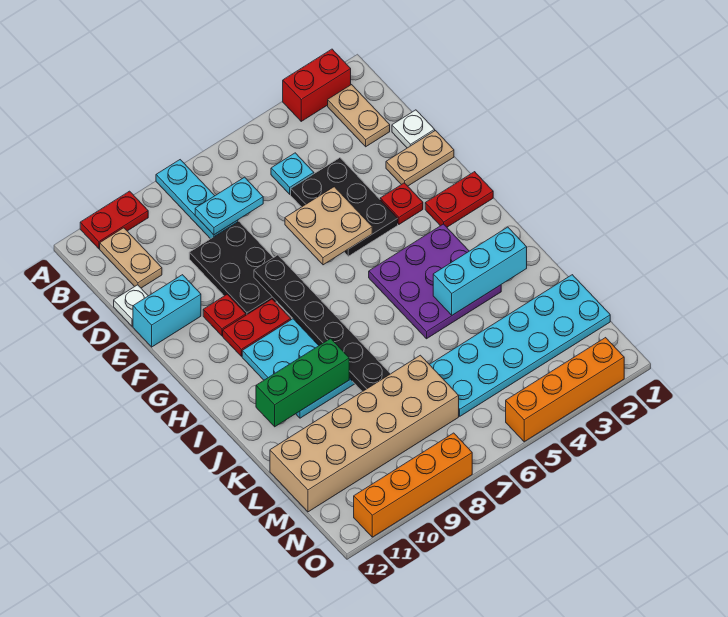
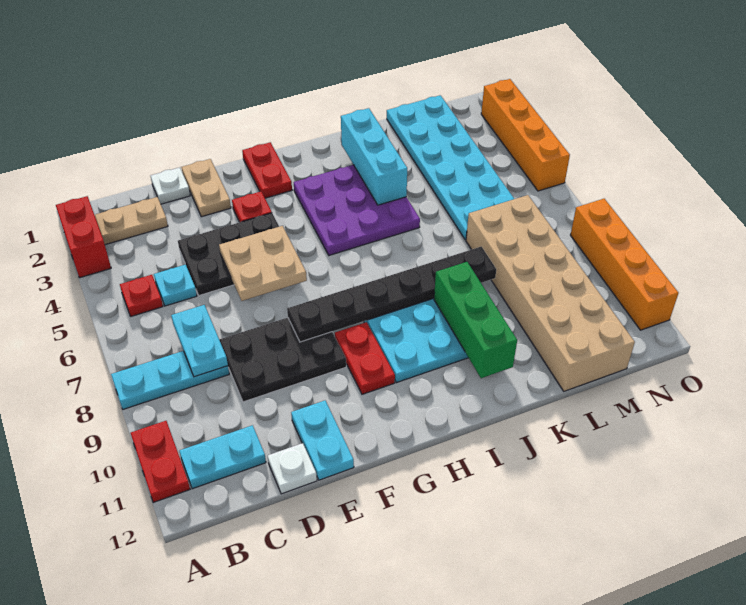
tan plate B11:C11 level 1 -> cyan plate B11:C11 level 1
cyan brick E11:E12 level 1 -> cyan plate E11:E12 level 1
red plate F10 level 1 -> red plate B5 level 1

